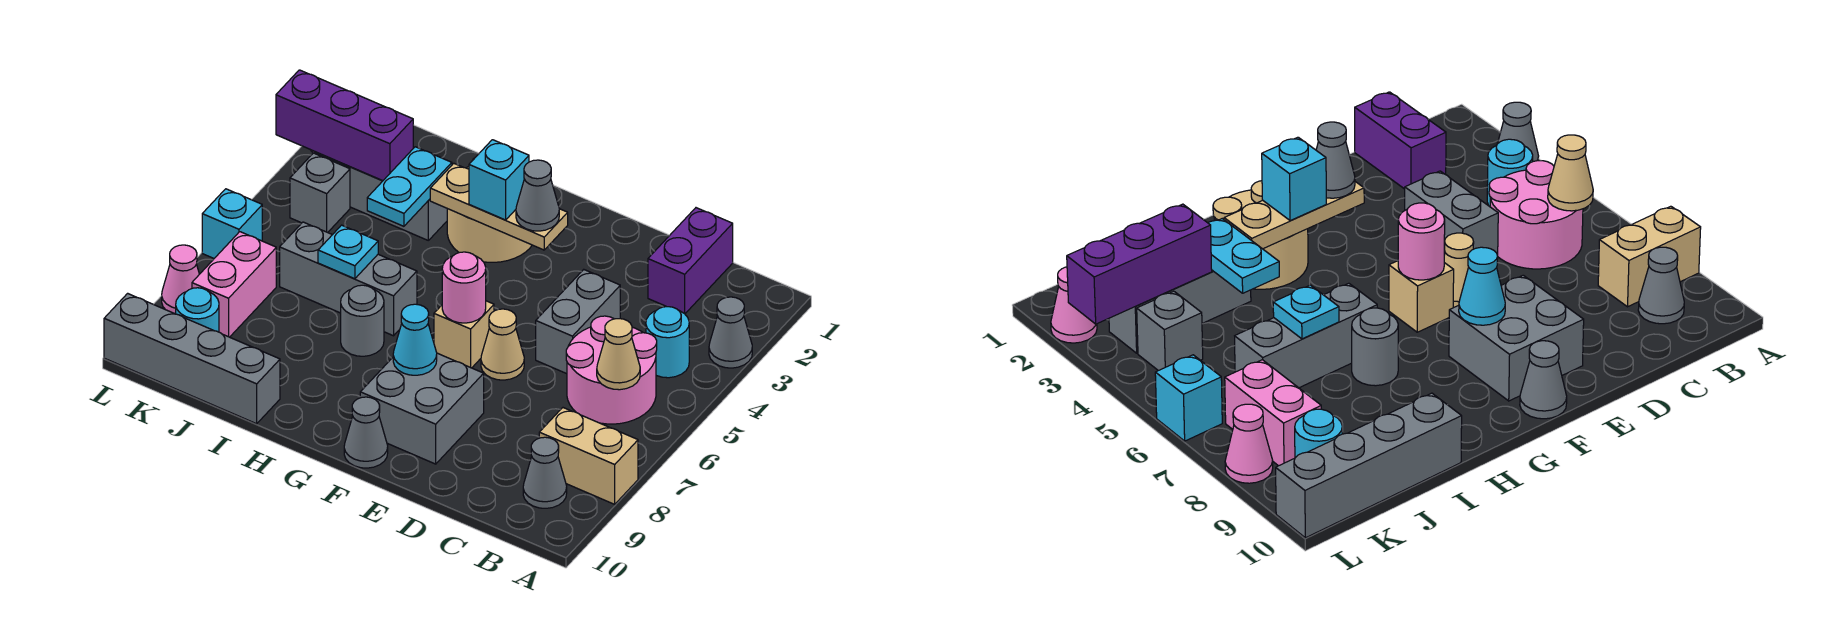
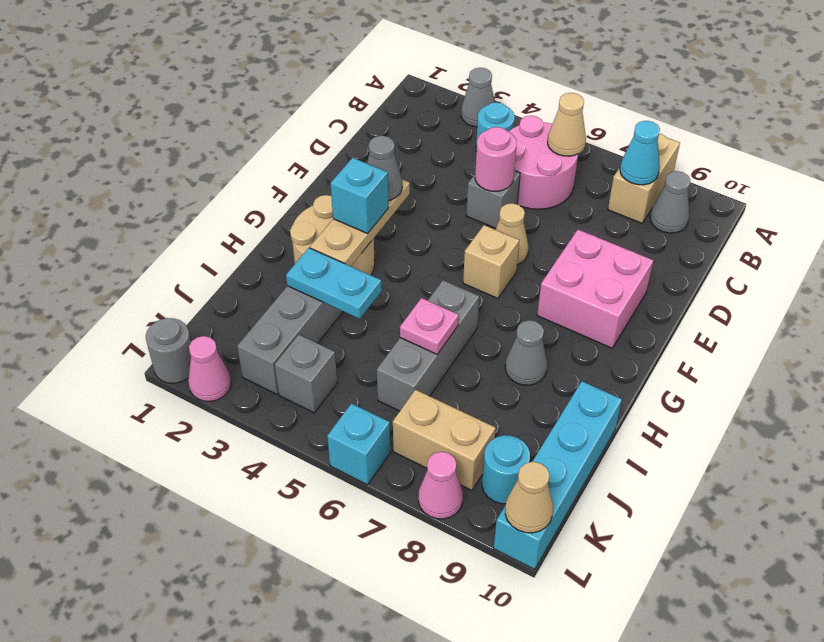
purple brick C1:C2 level 1 -> none
grey brick D4:D5 level 1 -> grey brick D5 level 1
grey brick E8:F9 level 1 -> pink brick E8:F9 level 1
pink round brick F6 level 2 -> pink round brick D5 level 2
cyan cone F8 level 2 -> cyan cone B8 level 2
grey cone F10 level 1 -> grey cone H8 level 1
grey round brick H7 level 1 -> grey round brick L1 level 1
cyan plate I6 level 2 -> pink plate I6 level 2
grey brick I10:L10 level 1 -> cyan brick I10:L10 level 1
purple brick J3:L3 level 2 -> none
pink brick K7:K8 level 1 -> tan brick K7:K8 level 1
none -> tan cone L10 level 2

